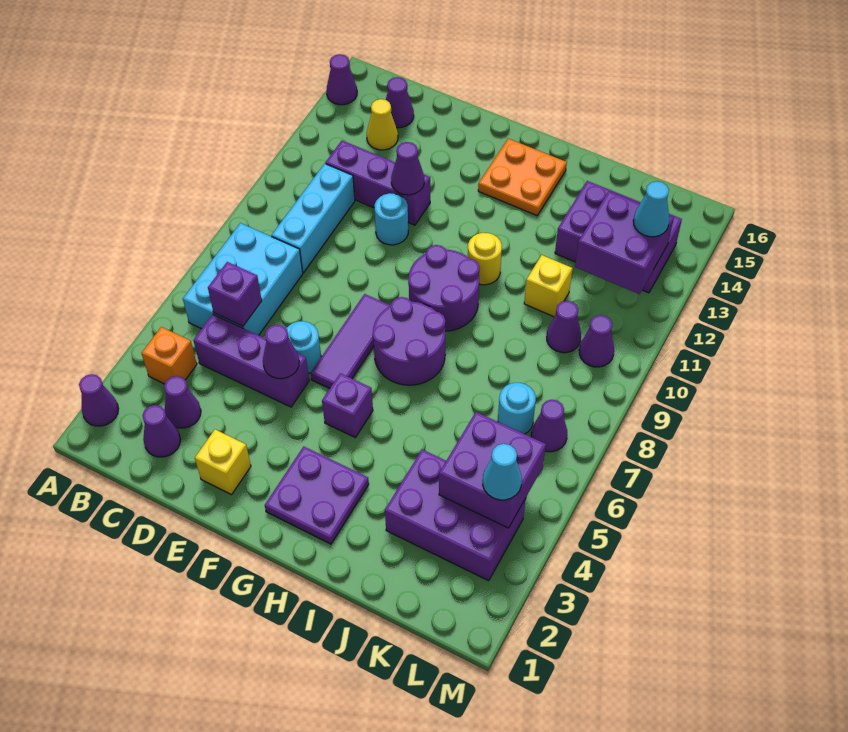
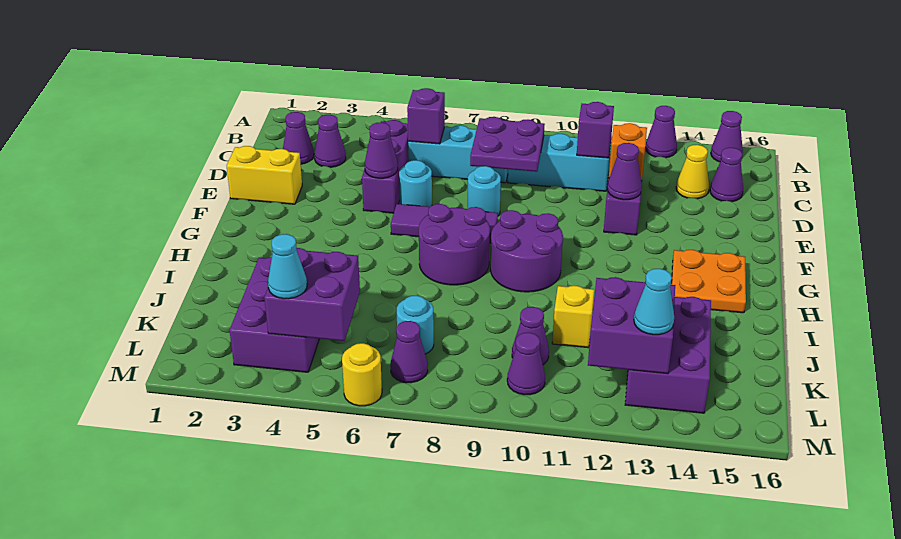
purple cone A2 level 1 -> purple cone A13 level 1
orange brick B4 level 1 -> orange brick D12 level 2
cyan brick B6:C8 level 1 -> cyan brick C6:C8 level 1
yellow brick E2 level 1 -> yellow brick E1:E2 level 1
cyan round brick E11 level 1 -> cyan round brick E8 level 1
purple plate G2:H3 level 1 -> purple plate C8:D9 level 2
purple brick G5 level 1 -> purple brick C11 level 2
yellow round brick H11 level 1 -> yellow round brick M6 level 1

